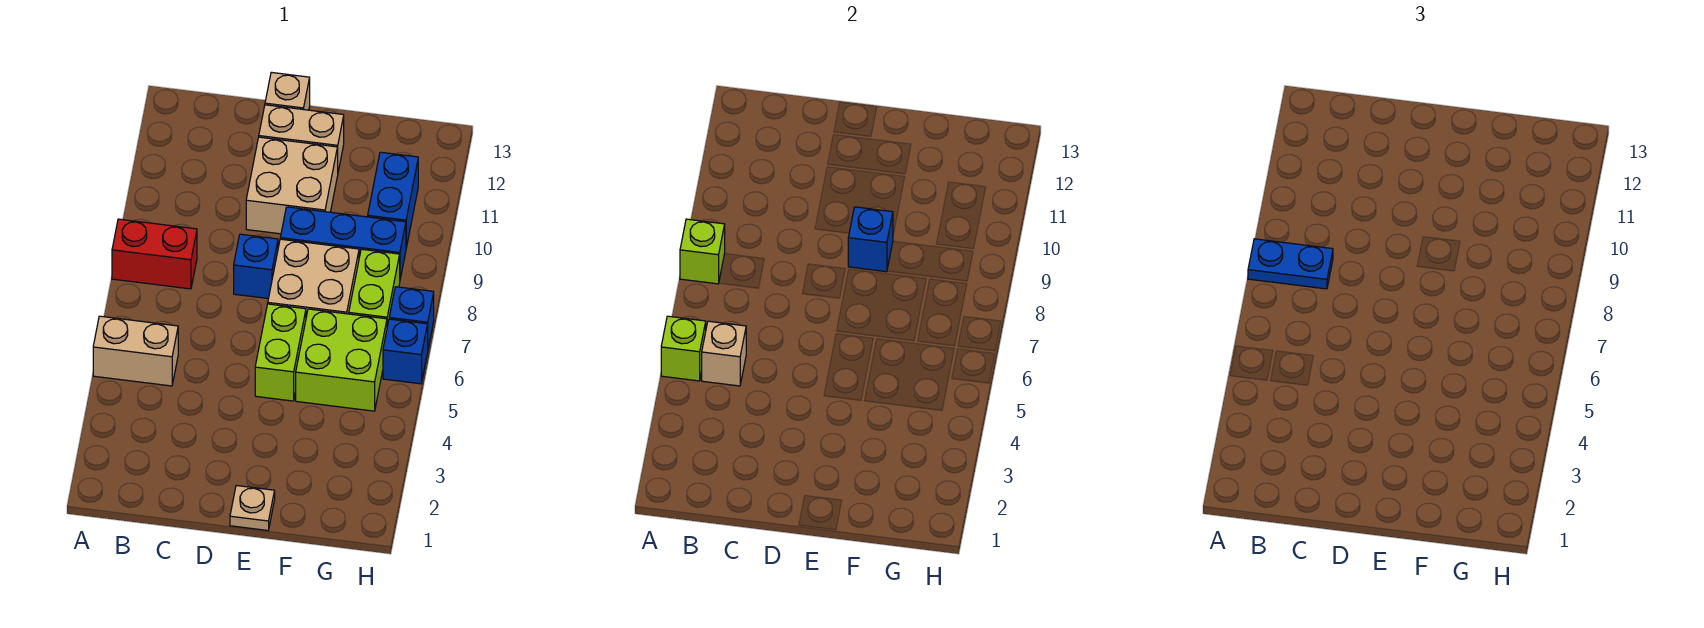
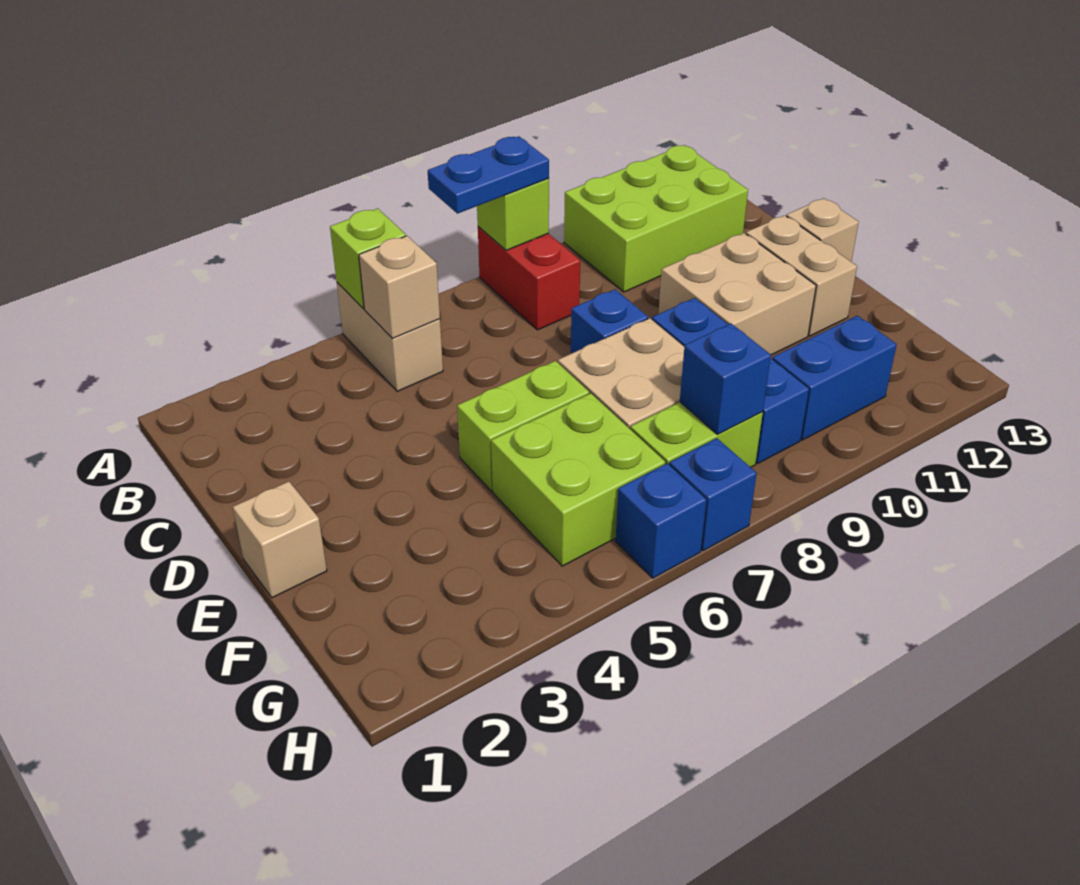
blue plate A8:B8 level 3 -> blue plate A7:A8 level 3
none -> lime brick A10:B12 level 1
tan plate E1 level 1 -> tan brick E1 level 1
blue brick E9 level 2 -> blue brick G8 level 2

